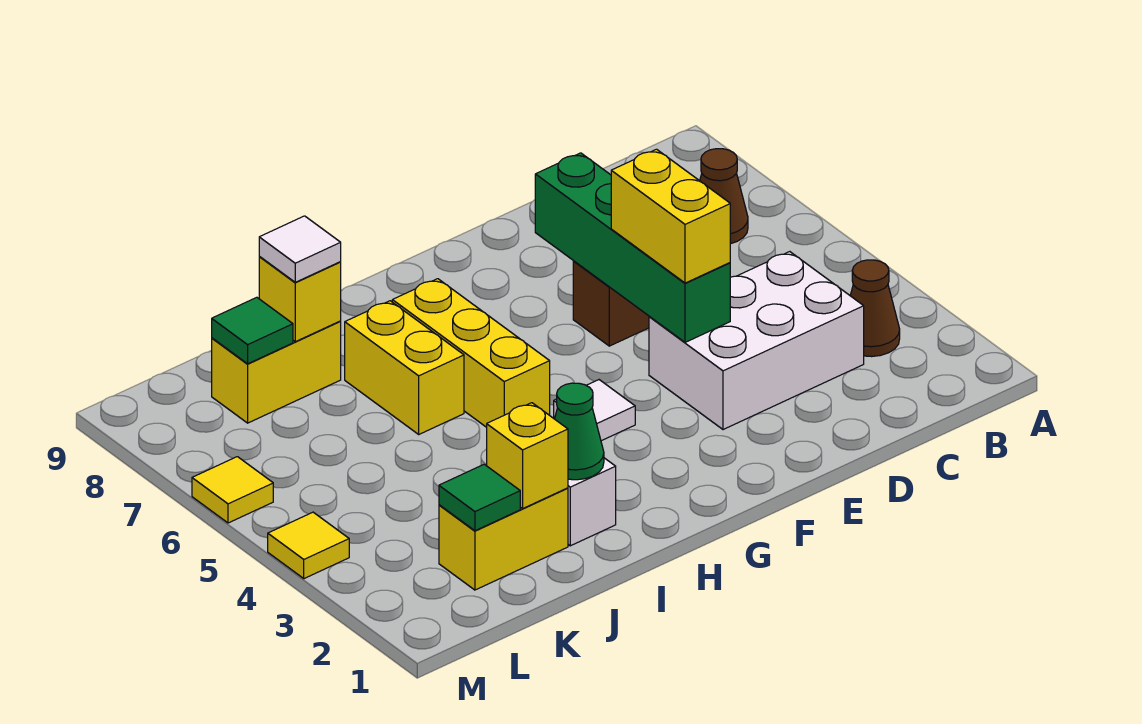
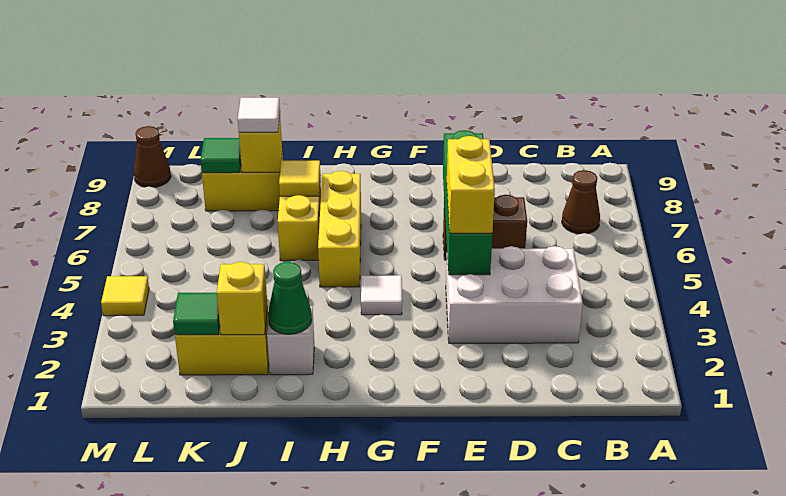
brown cone B3 level 1 -> brown cone M9 level 1
yellow tile M6 level 1 -> yellow tile I7 level 2

